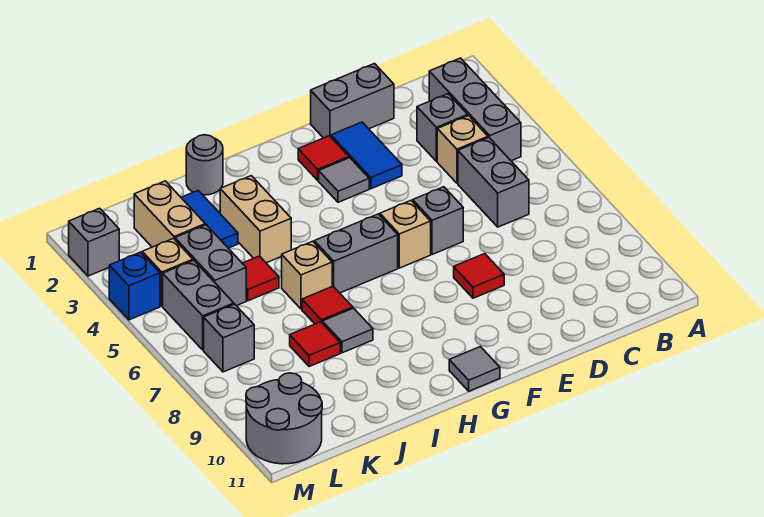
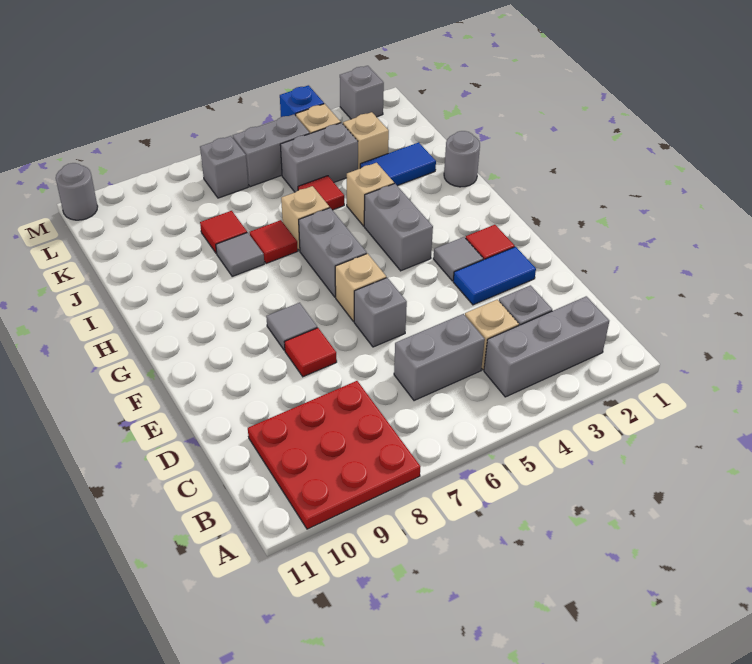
none -> red plate A8:C10 level 1
grey brick D1:E1 level 1 -> grey brick G4:H4 level 1
grey tile G11 level 1 -> grey tile F8 level 1
tan brick I3:I4 level 1 -> tan brick I4 level 1
tan brick K2:K3 level 1 -> tan brick K3 level 1
grey round brick L10:M11 level 1 -> grey round brick M11 level 1

